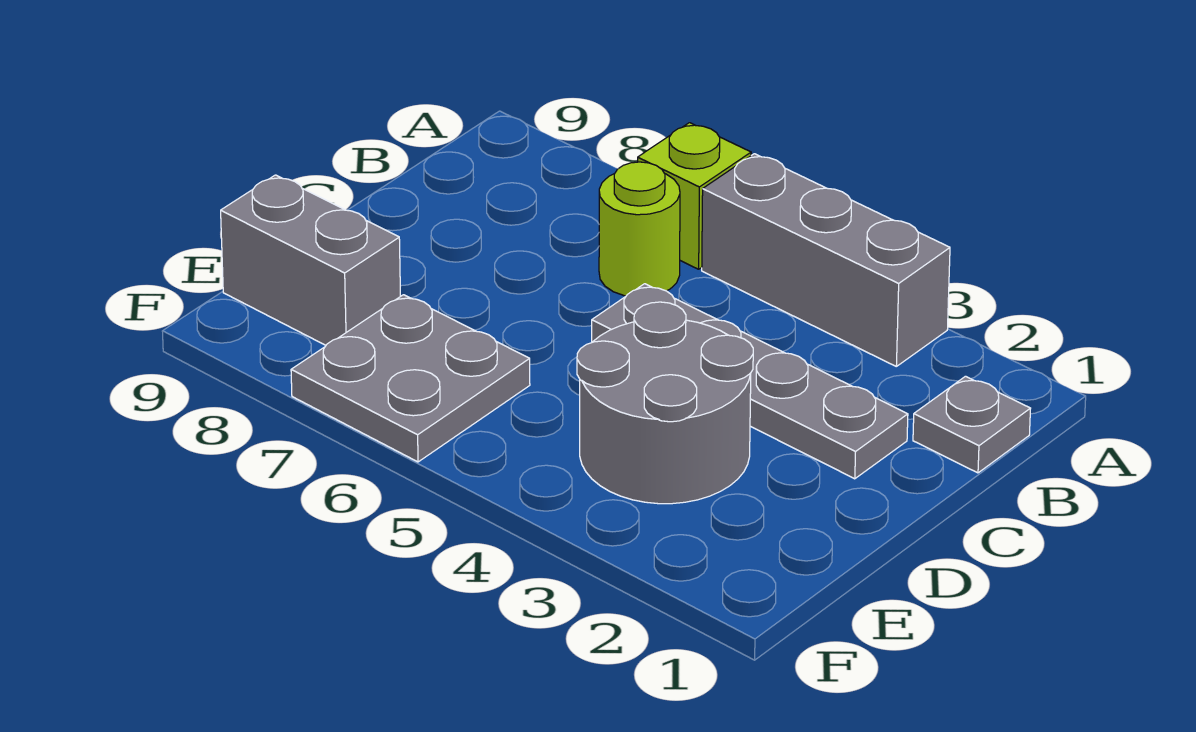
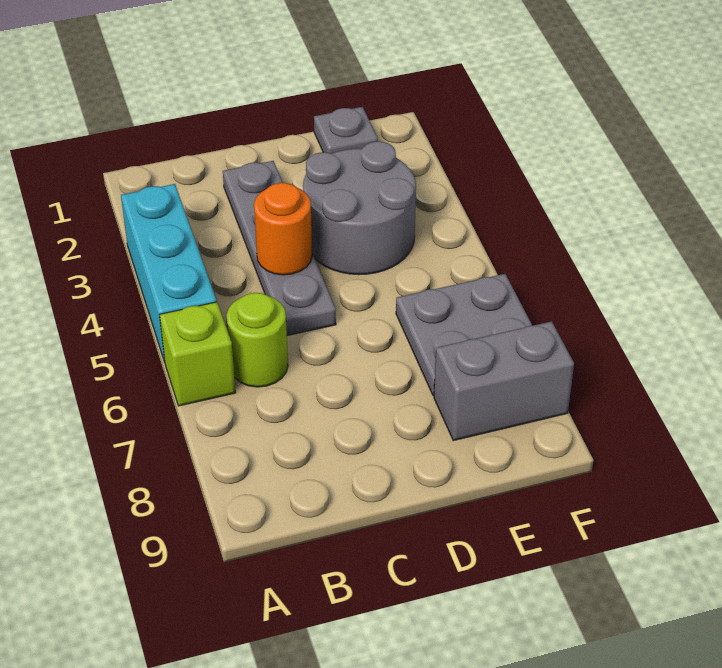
grey brick A3:A5 level 1 -> cyan brick A3:A5 level 1
grey plate B1 level 1 -> grey plate E1 level 1
none -> orange round brick C4 level 2
grey brick E8:E9 level 1 -> grey brick E8:F8 level 1

